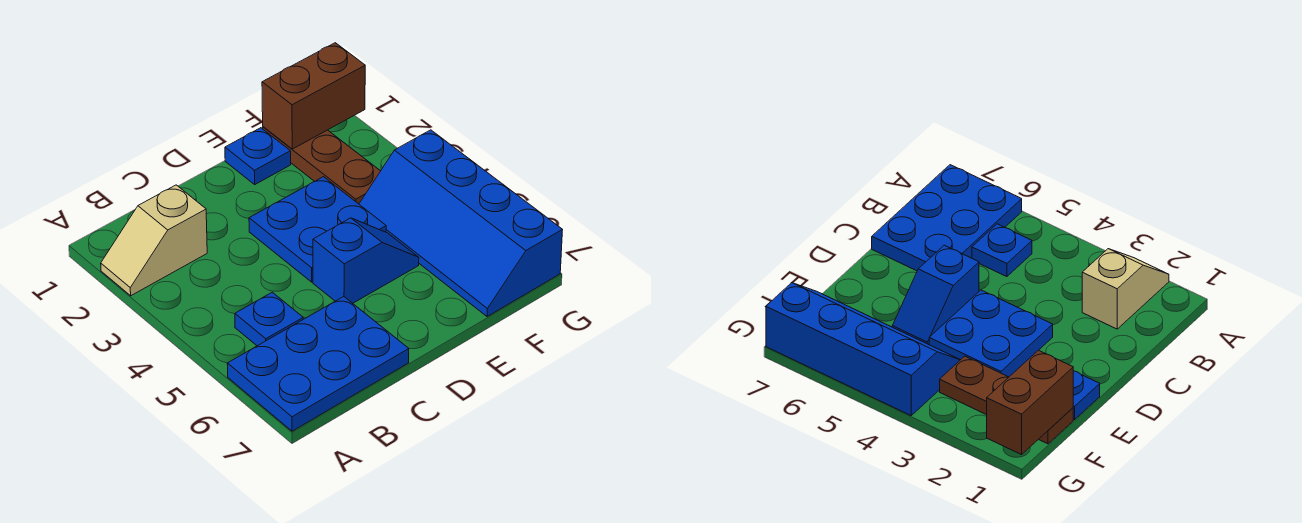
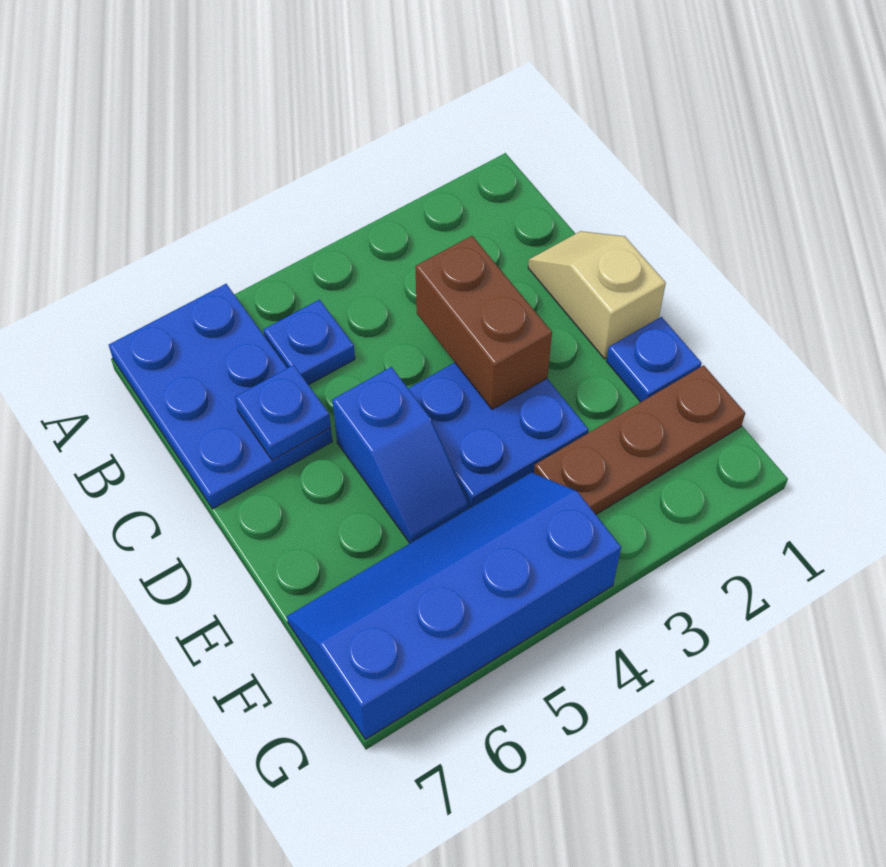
tan slope A2:B2 level 1 top B -> tan slope C1:D1 level 1 top D
none -> blue plate C6 level 2
brown brick F1:G1 level 2 -> brown brick C3:D3 level 2

